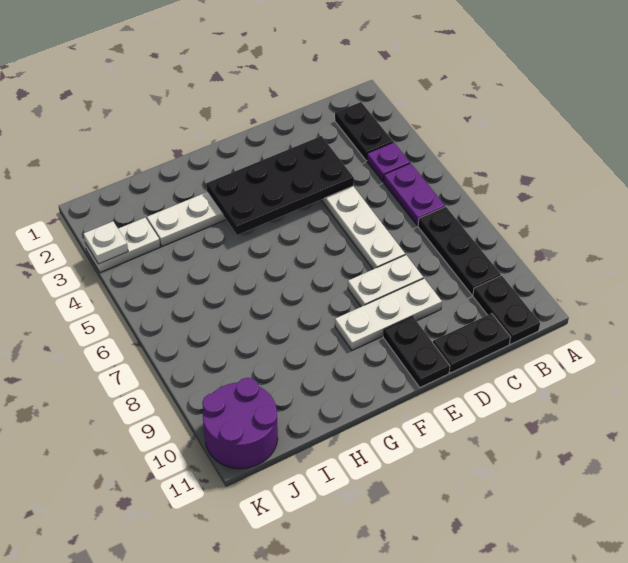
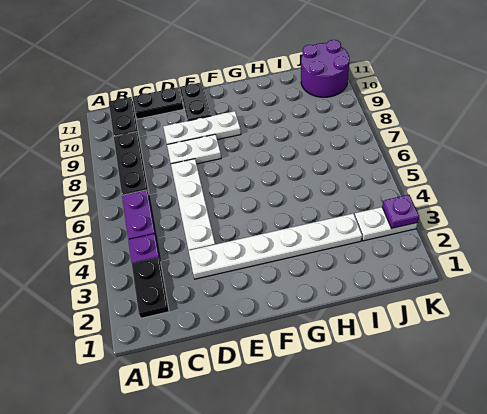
black plate D3:G4 level 2 -> none
white plate K3 level 2 -> purple plate K3 level 2

